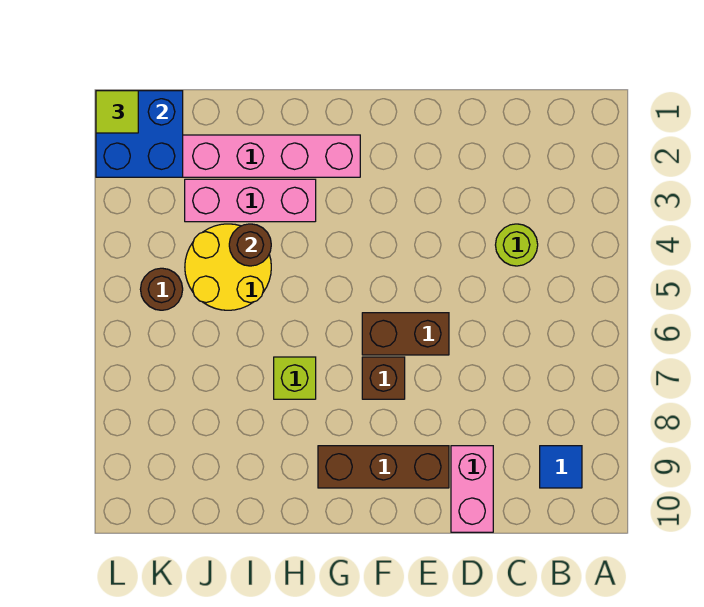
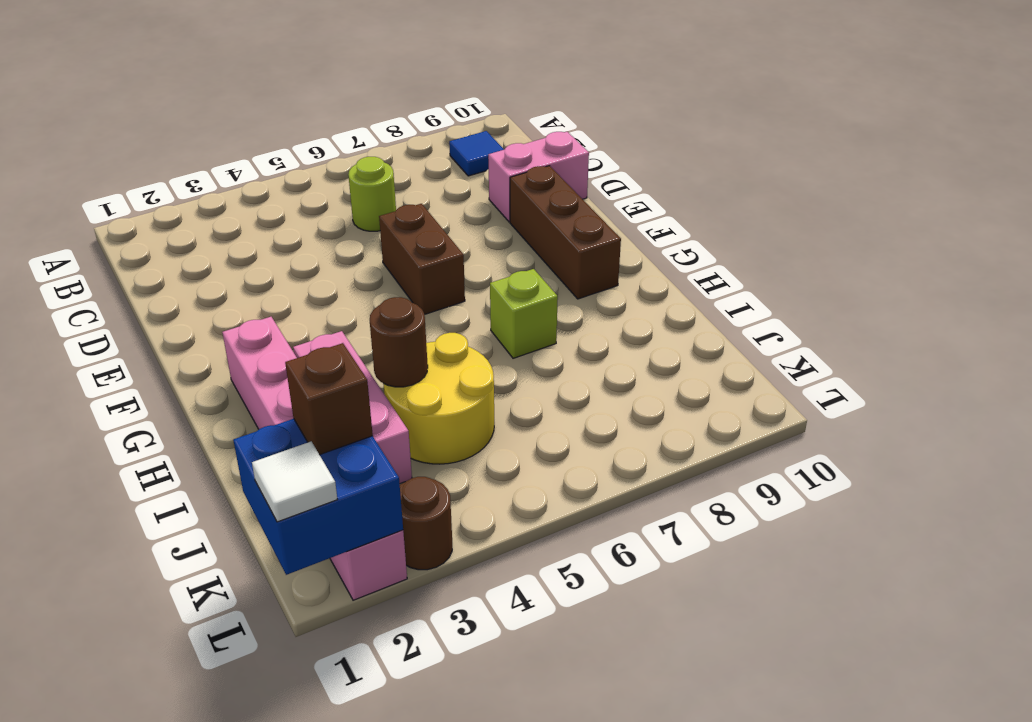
lime round brick C4 level 1 -> lime round brick C6 level 1
brown brick F7 level 1 -> brown brick K2 level 3
brown round brick K5 level 1 -> brown round brick L3 level 1
lime tile L1 level 3 -> white tile L1 level 3

